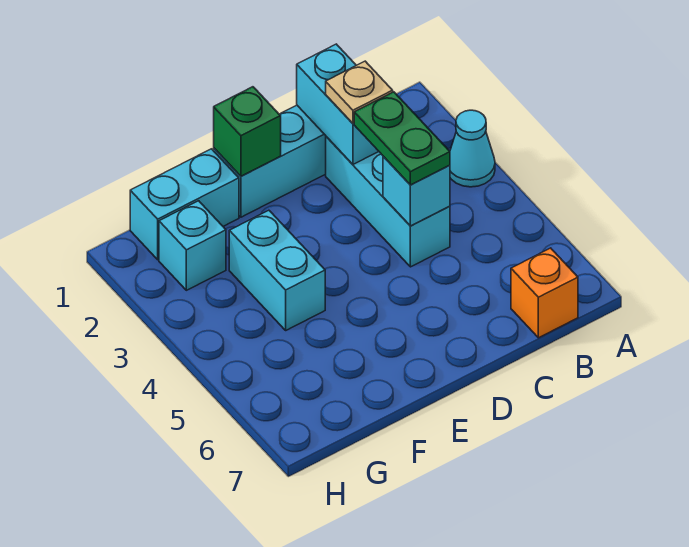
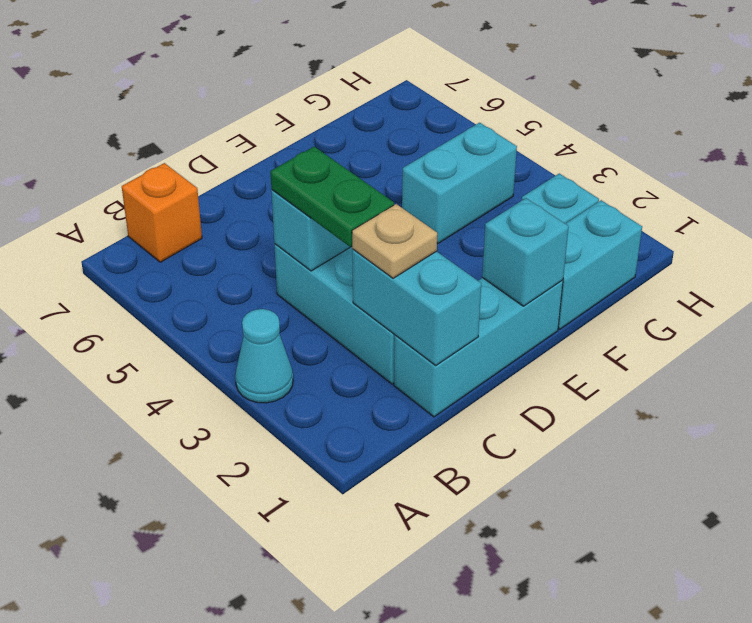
green brick E1 level 2 -> cyan brick E1 level 2
cyan brick F3:F4 level 1 -> cyan brick F4:G4 level 1

